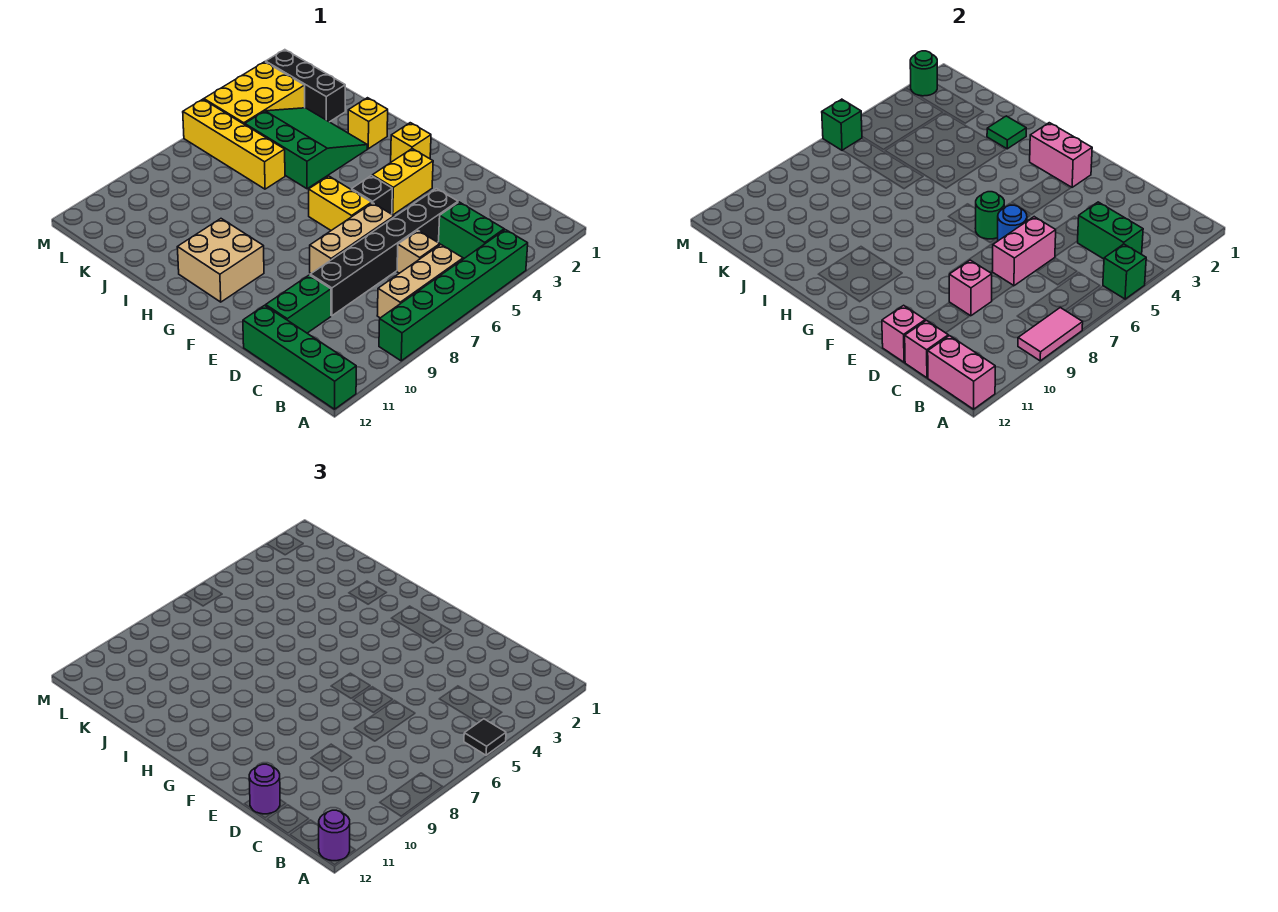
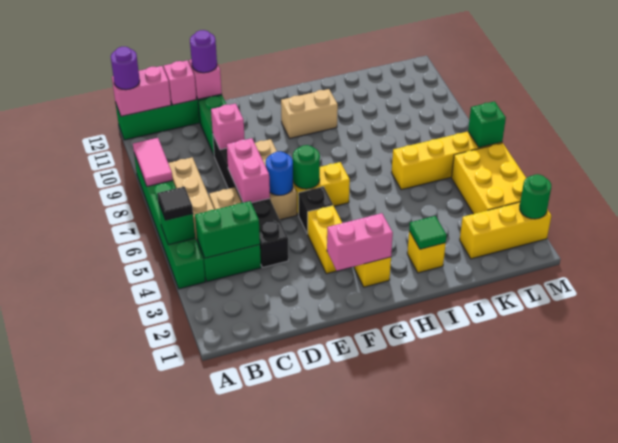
tan brick G10:H11 level 1 -> tan brick G10:H10 level 1
green slope I3:K5 level 1 top 5 -> none
black brick K2:M2 level 1 -> yellow brick K2:M2 level 1

